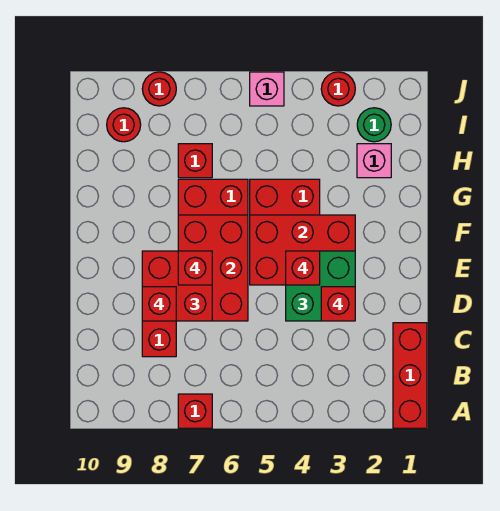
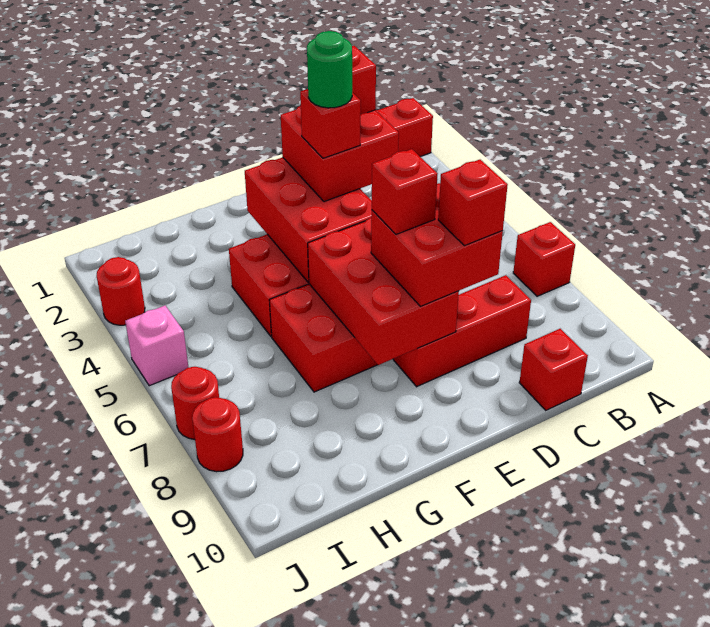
green brick D3:E4 level 3 -> red brick D3:E4 level 3
red brick D6:F7 level 2 -> red brick E6:F8 level 2
pink brick H2 level 1 -> none
red brick H7 level 1 -> red brick C10 level 1
green round brick I2 level 1 -> green round brick E4 level 5
red round brick I9 level 1 -> red round brick J7 level 1

